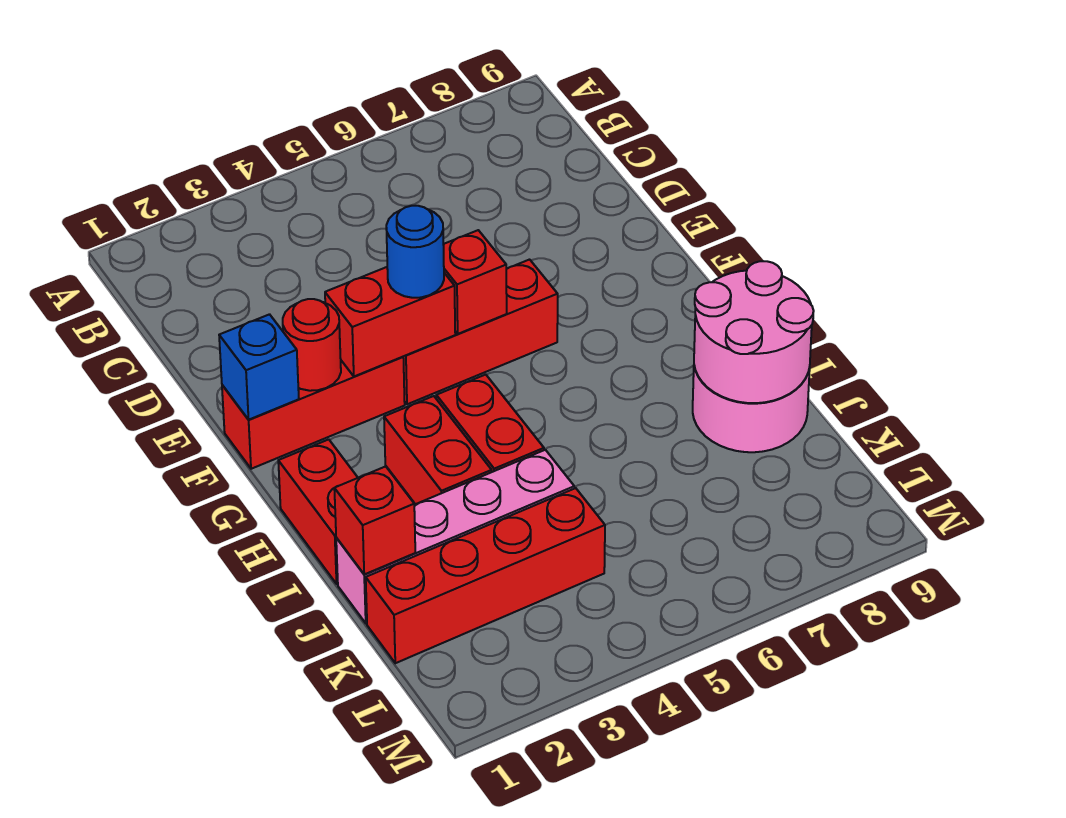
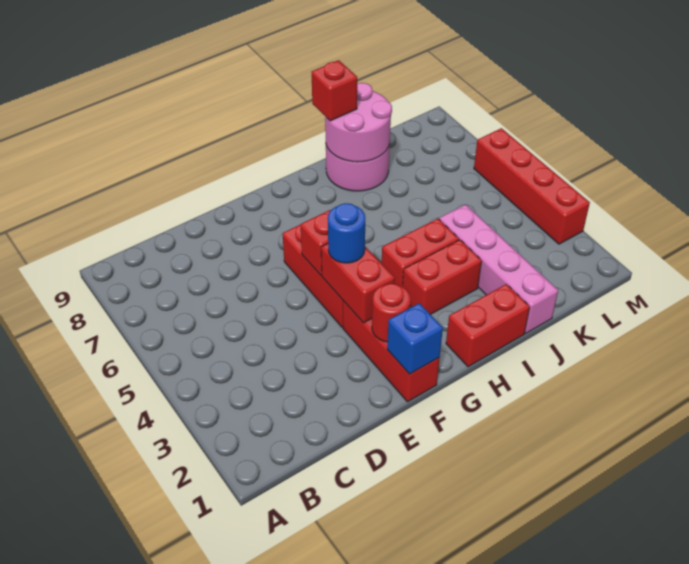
red brick J1 level 2 -> red brick I9 level 3
red brick K1:K4 level 1 -> red brick M3:M6 level 1

